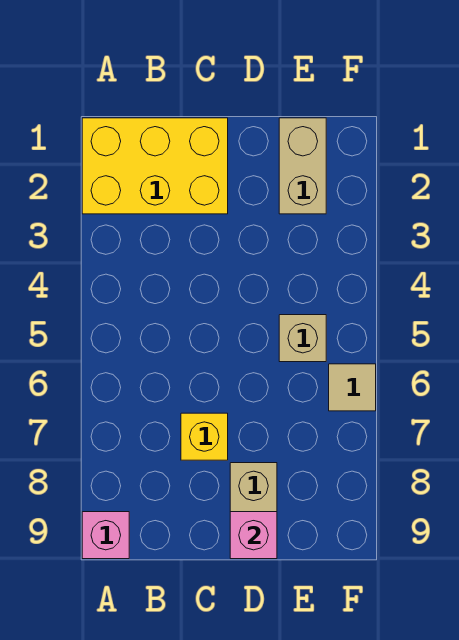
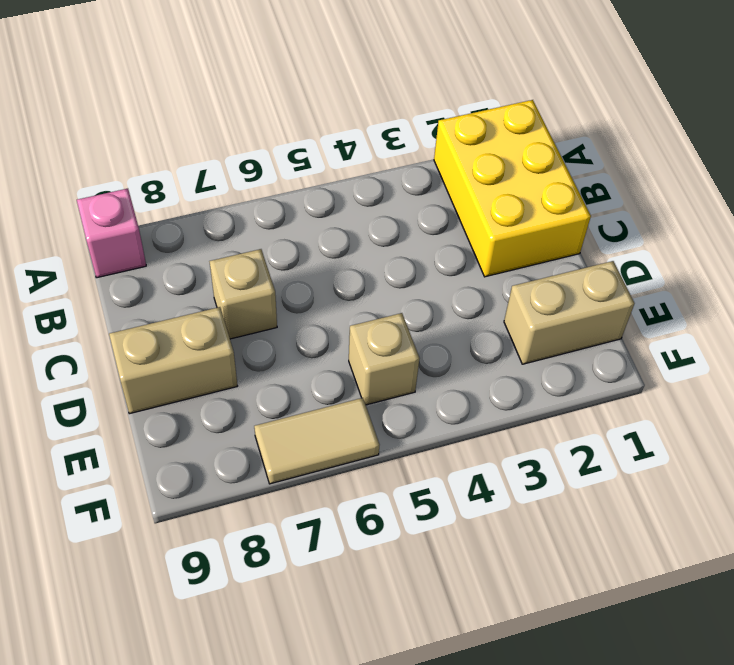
yellow brick C7 level 1 -> tan brick C7 level 1
pink brick D9 level 2 -> none
tan tile F6 level 1 -> tan tile F6:F7 level 1

